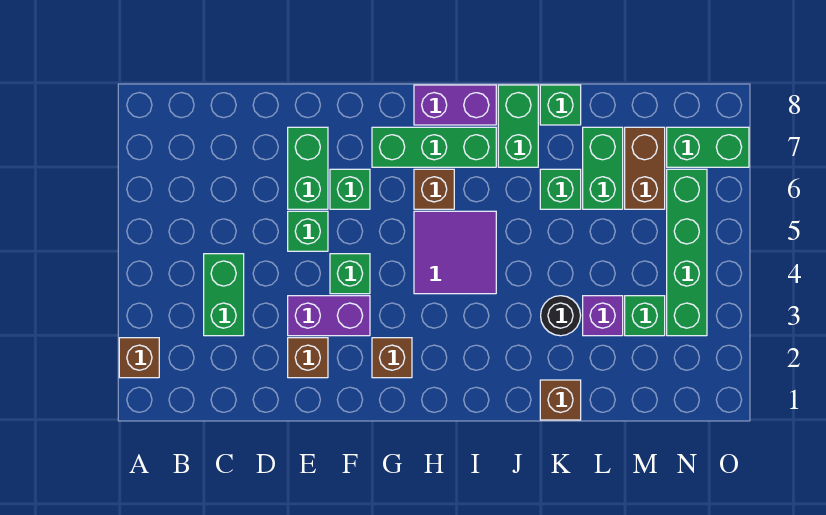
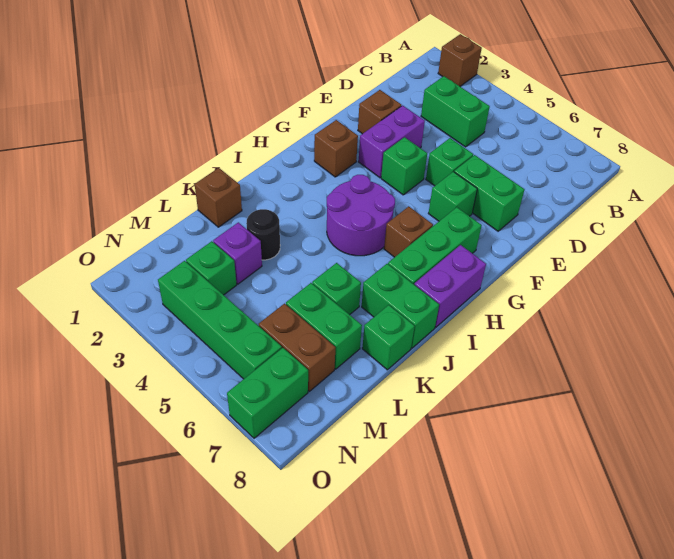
purple tile H4:I5 level 1 -> purple round brick H4:I5 level 1

